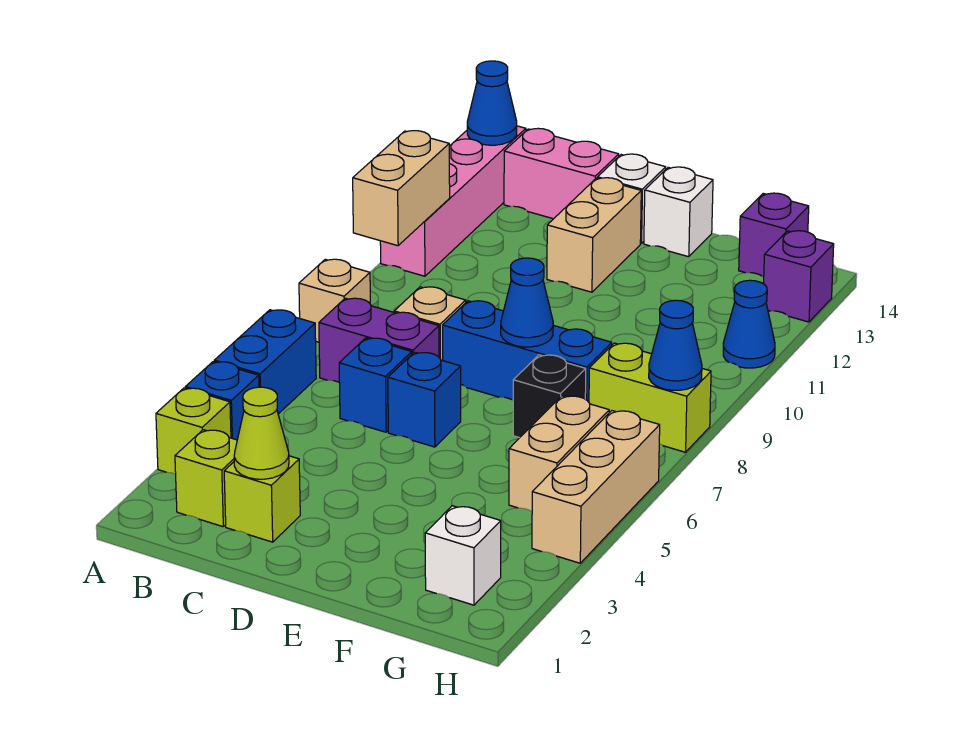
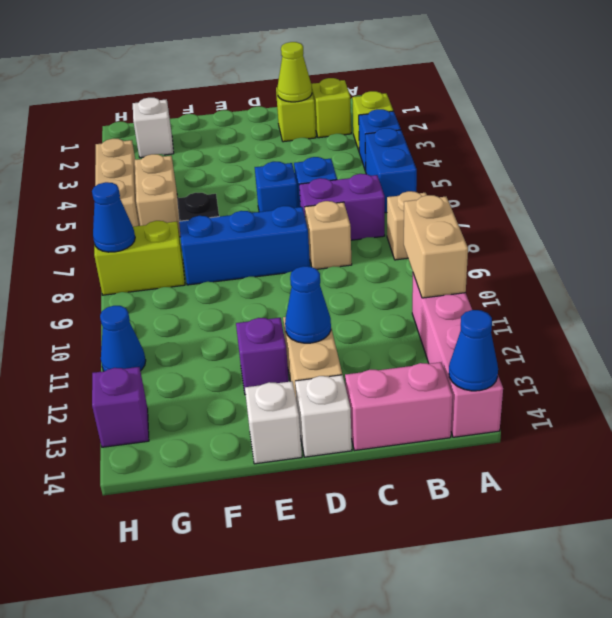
blue cone E8 level 2 -> blue cone D12 level 2
purple brick G14 level 1 -> purple brick E12 level 1

